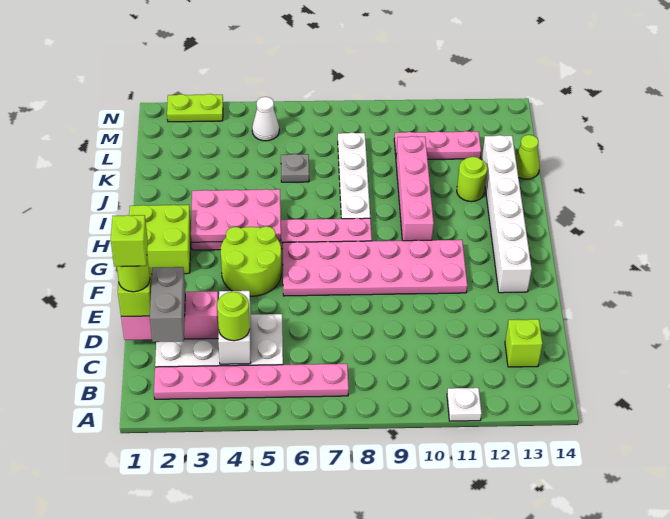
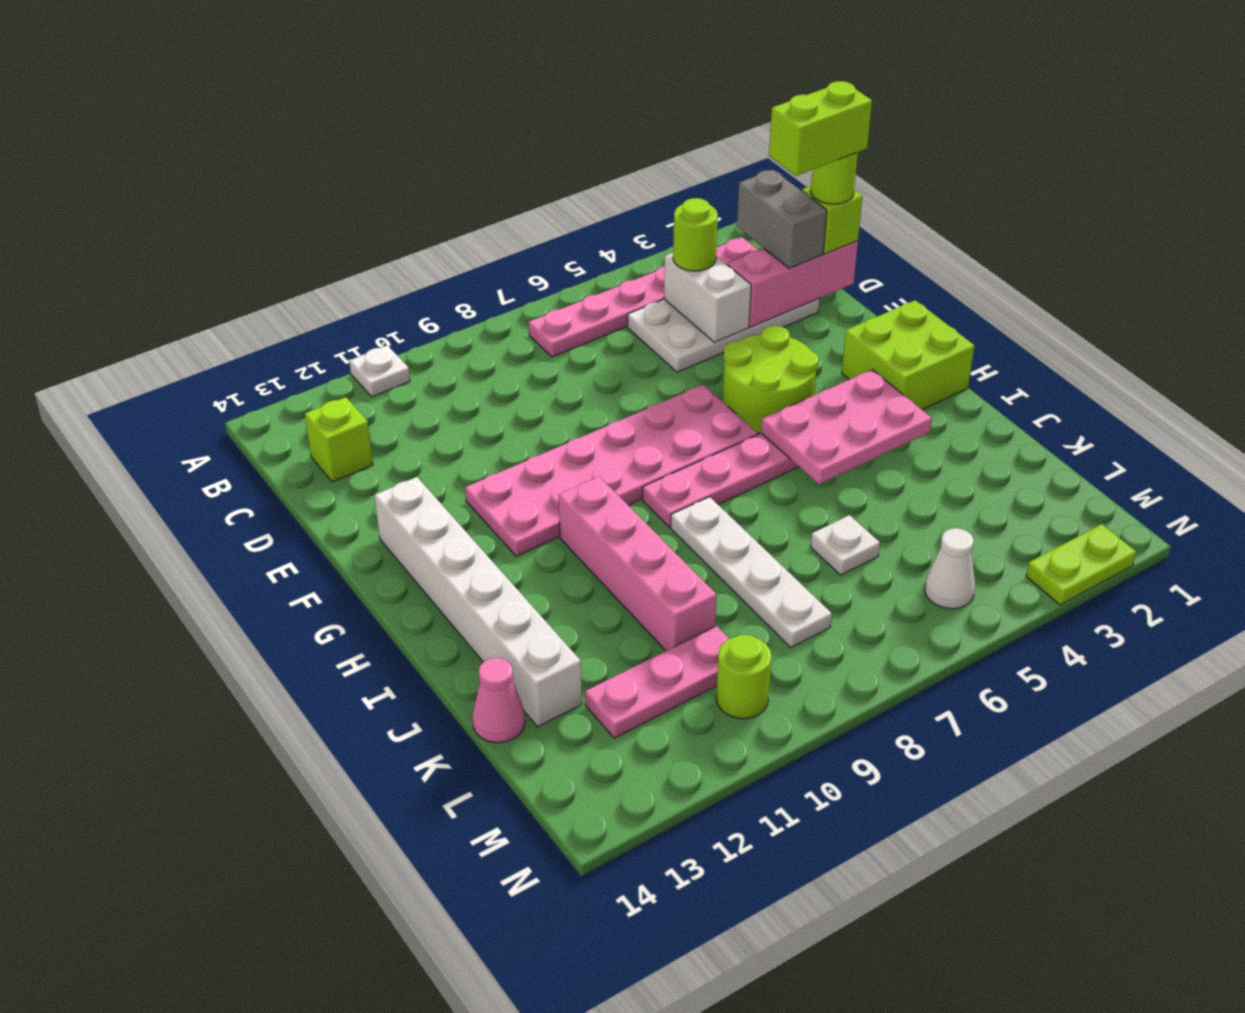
lime brick D1 level 5 -> lime brick D1:D2 level 5
lime round brick J12 level 1 -> lime round brick M10 level 1
grey plate K6 level 1 -> white plate K6 level 1
lime cone K14 level 1 -> pink cone K14 level 1

